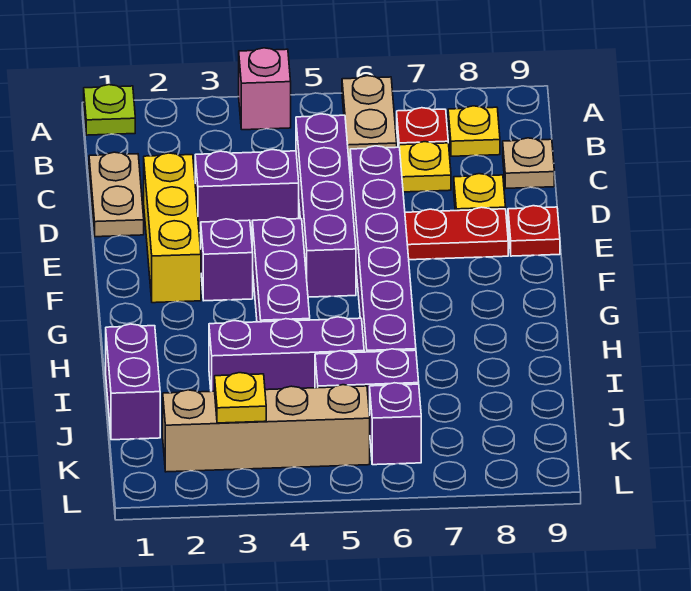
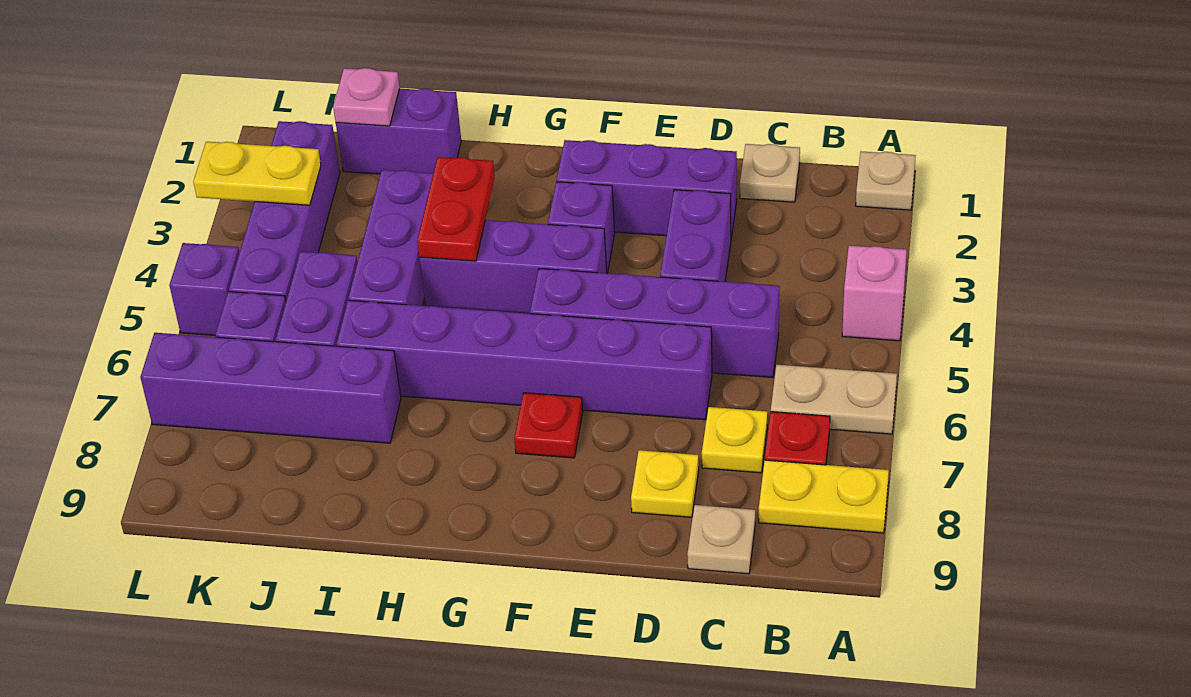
lime plate A1 level 1 -> tan plate A1 level 1
yellow plate B8 level 1 -> yellow plate A8:B8 level 1
tan plate C1:D1 level 1 -> tan plate C1 level 1
yellow brick D2:F2 level 1 -> purple brick D2:F2 level 1
red plate E7:E8 level 1 -> red plate H3:H4 level 2
red plate E9 level 1 -> red plate F7 level 1
none -> purple brick I7:L7 level 1
none -> pink plate J1 level 2
tan brick K2:K5 level 1 -> purple brick K2:K5 level 1
yellow plate K3 level 2 -> yellow plate K3:L3 level 2
none -> purple brick L5 level 1

